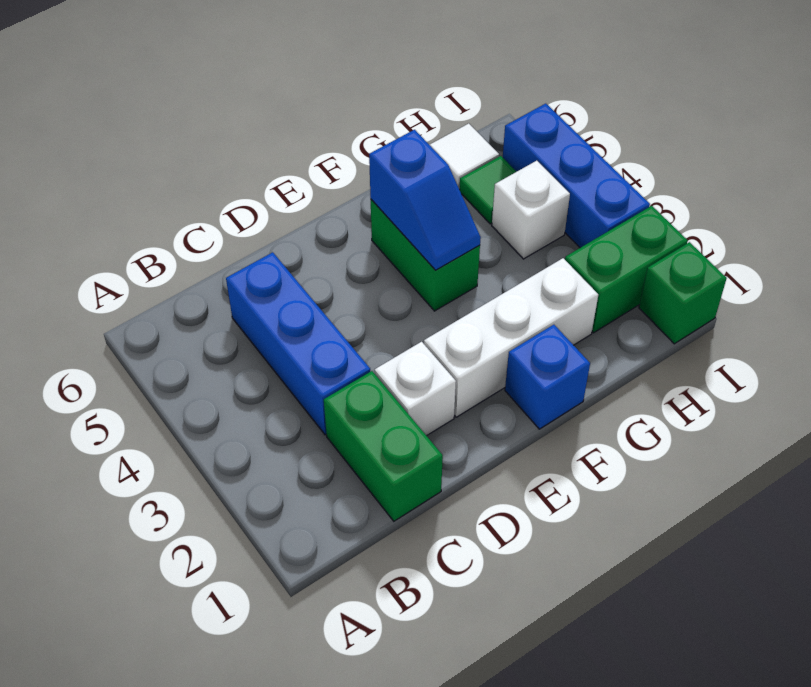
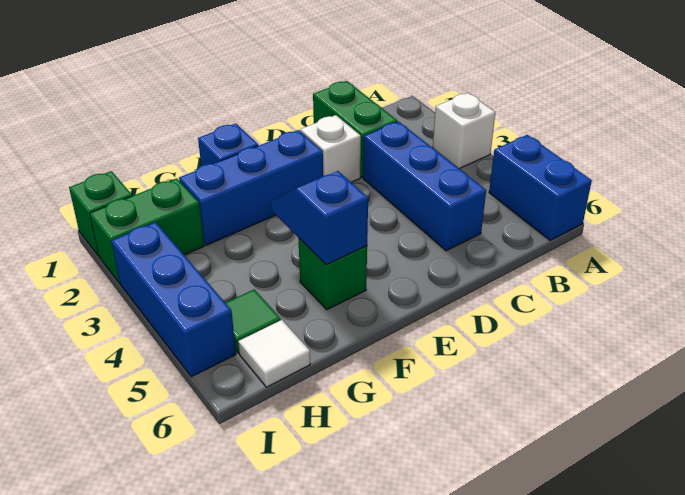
none -> blue brick A5:A6 level 1
white brick E2:G2 level 1 -> blue brick E2:G2 level 1
green brick F4:F5 level 1 -> green brick F5 level 1
white brick H4 level 1 -> white brick A3 level 1

